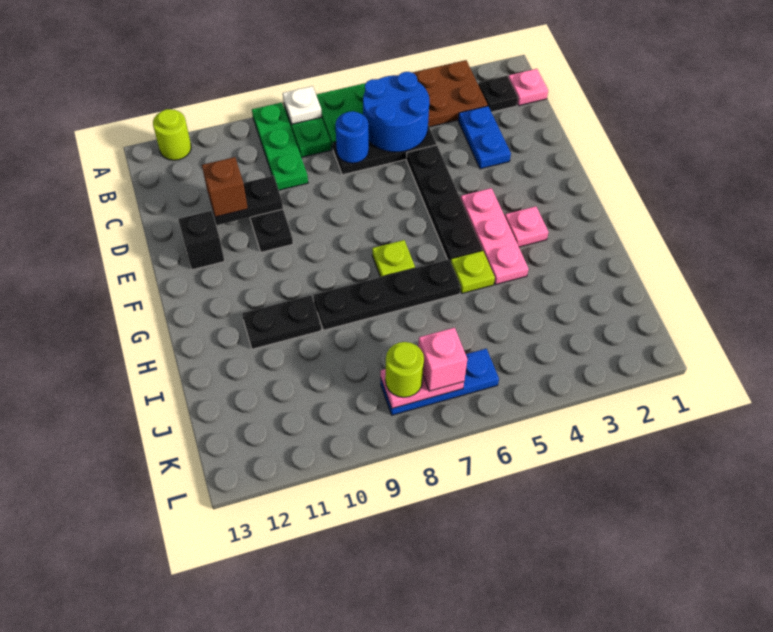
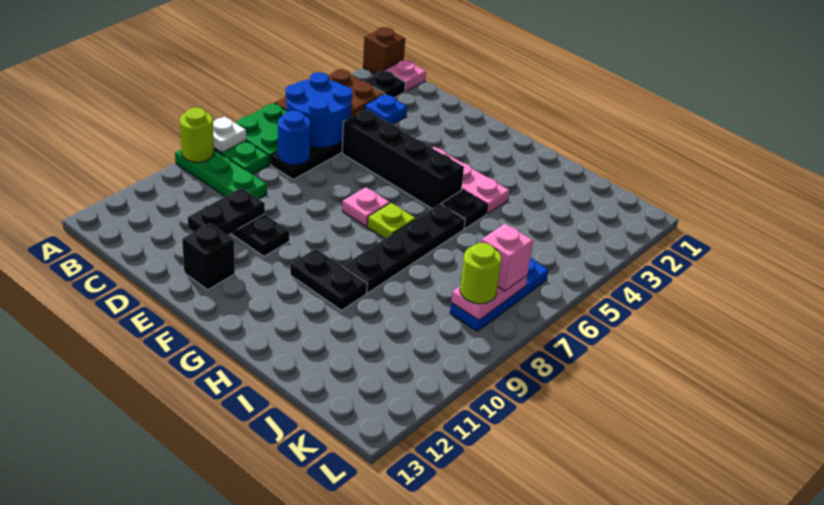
lime round brick A12 level 1 -> lime round brick A9 level 2
blue plate C3:D3 level 1 -> blue plate C3 level 1
black plate D5:G5 level 1 -> black brick D5:G5 level 1
brown brick D11 level 3 -> brown brick A1 level 1
pink plate G3 level 1 -> pink plate F7 level 1
lime plate H5 level 1 -> black plate H5 level 1
black plate H10:H11 level 1 -> black plate G10:H10 level 1

